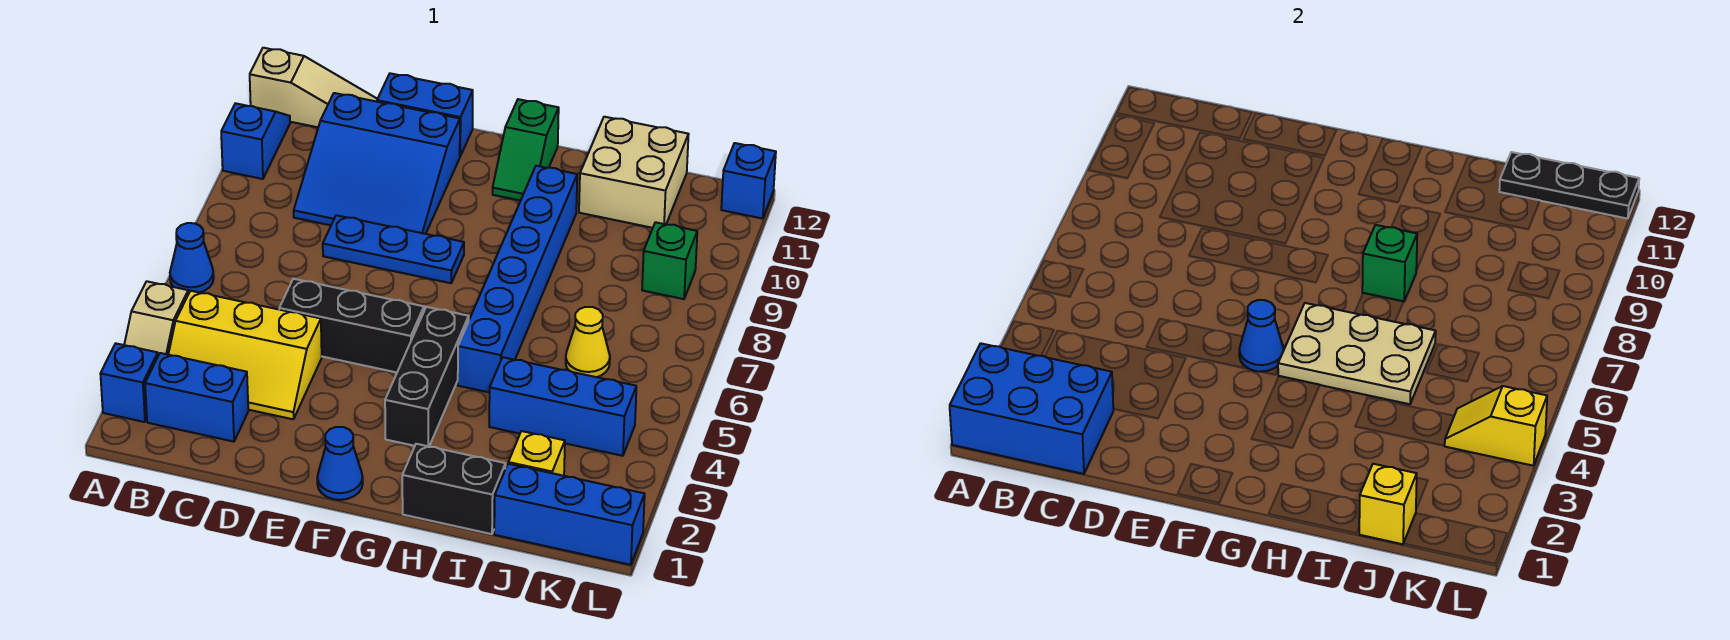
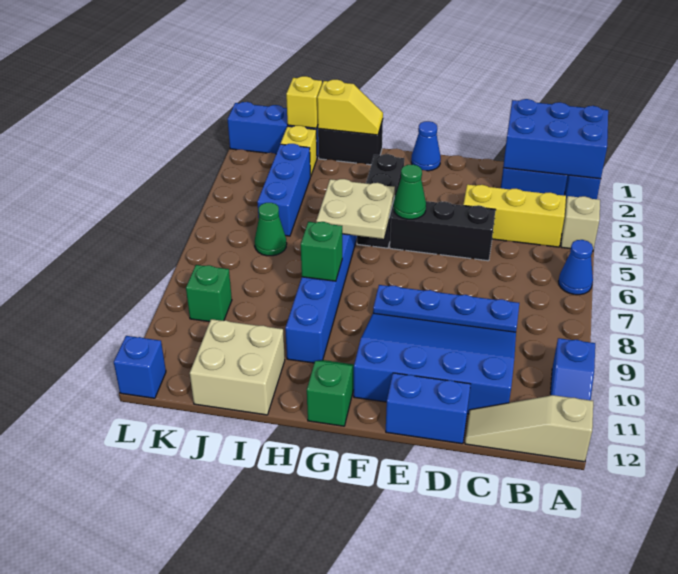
blue slope C9:E11 level 1 top 11 -> blue slope C9:F11 level 1 top 11
blue plate D8:F8 level 1 -> blue plate C8:F8 level 1
blue cone F5 level 2 -> green cone F5 level 2
tan plate G5:I6 level 2 -> tan plate G5:H6 level 2
blue brick I4:K4 level 1 -> blue brick J3:J5 level 1
yellow cone J6 level 1 -> green cone J6 level 1
black plate J12:L12 level 2 -> none
yellow slope K4:L4 level 2 top L -> yellow slope H1:I1 level 2 top I

